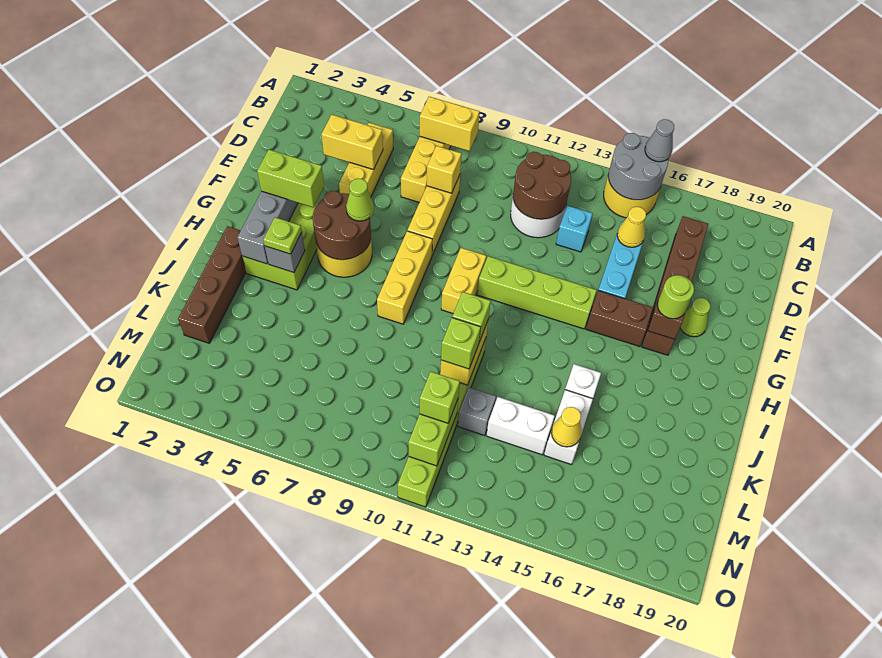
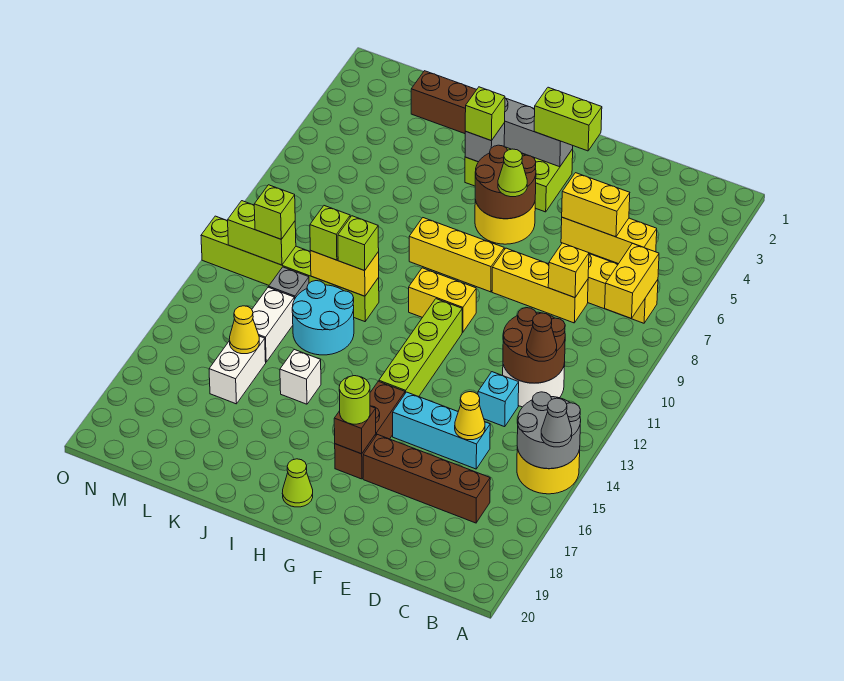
none -> brown cone C12 level 3
yellow brick D4:D5 level 2 -> yellow brick D5:E5 level 2
lime cone F18 level 1 -> lime cone H19 level 1
lime brick G3:G4 level 3 -> lime brick F3:G3 level 3
lime plate I4 level 3 -> lime brick I4 level 3
none -> cyan round brick J12:K13 level 1
white brick K15:L15 level 1 -> white brick L15:L16 level 1

